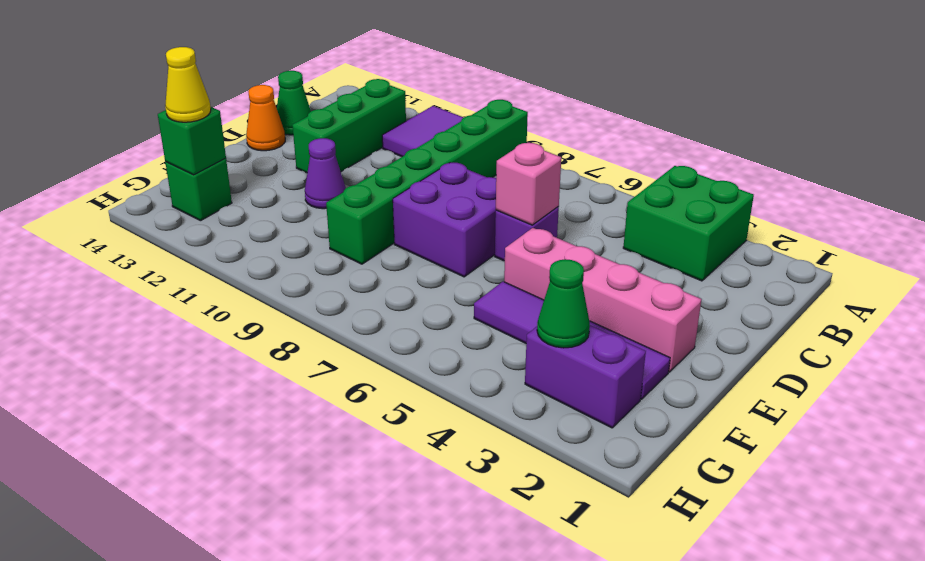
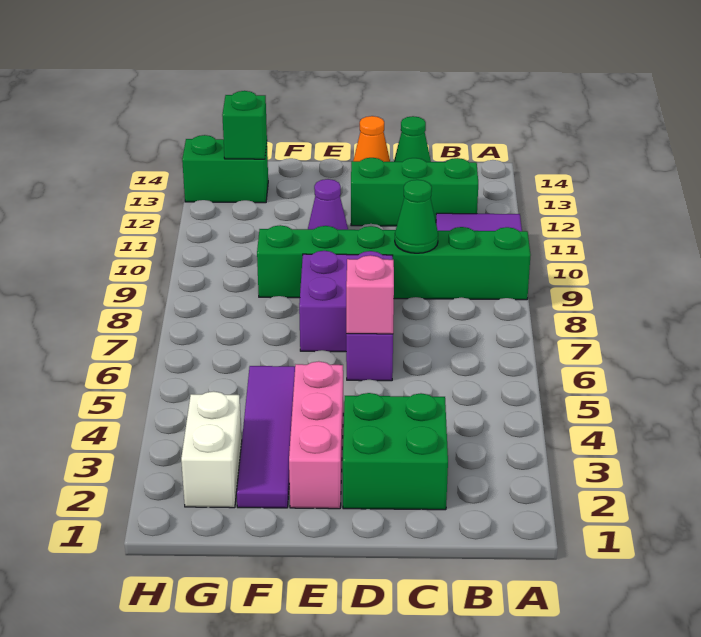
green brick A3:B4 level 1 -> green brick C2:D3 level 1
pink brick E2:E5 level 1 -> pink brick E2:E4 level 1
purple brick G2:G3 level 1 -> white brick G2:G3 level 1
green cone G3 level 2 -> green cone C9 level 2
green brick G13 level 1 -> green brick G13:H13 level 1
yellow cone G13 level 3 -> none

